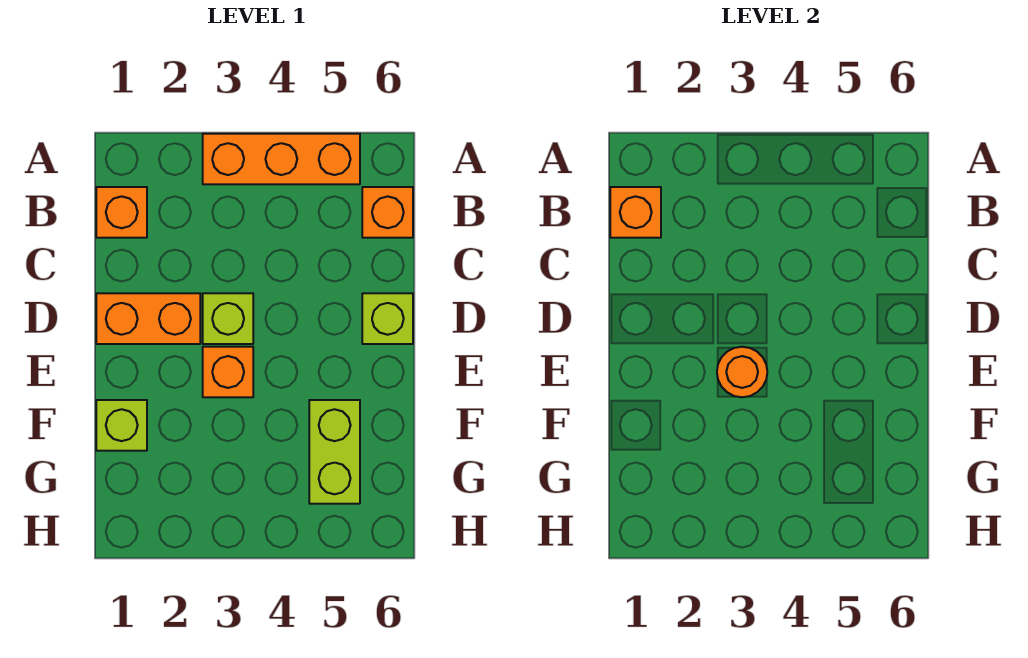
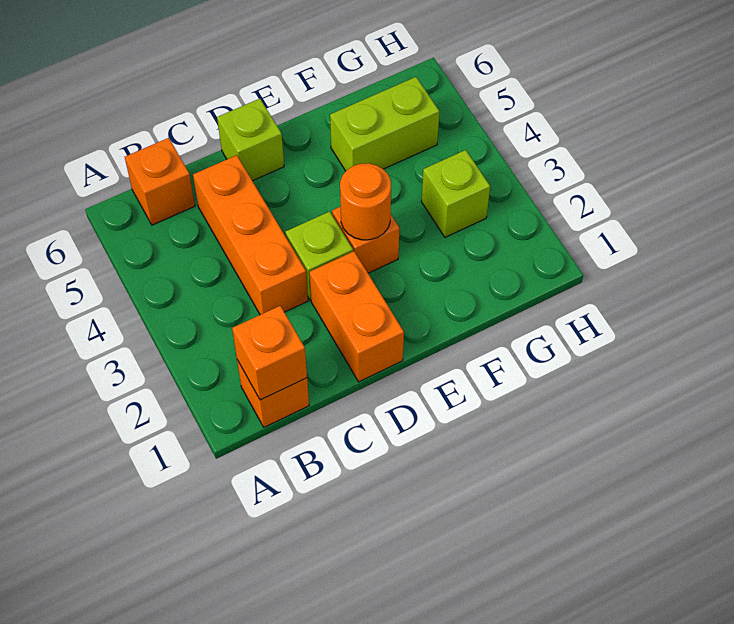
orange brick A3:A5 level 1 -> orange brick C3:C5 level 1
lime brick F1 level 1 -> lime brick G3 level 1

